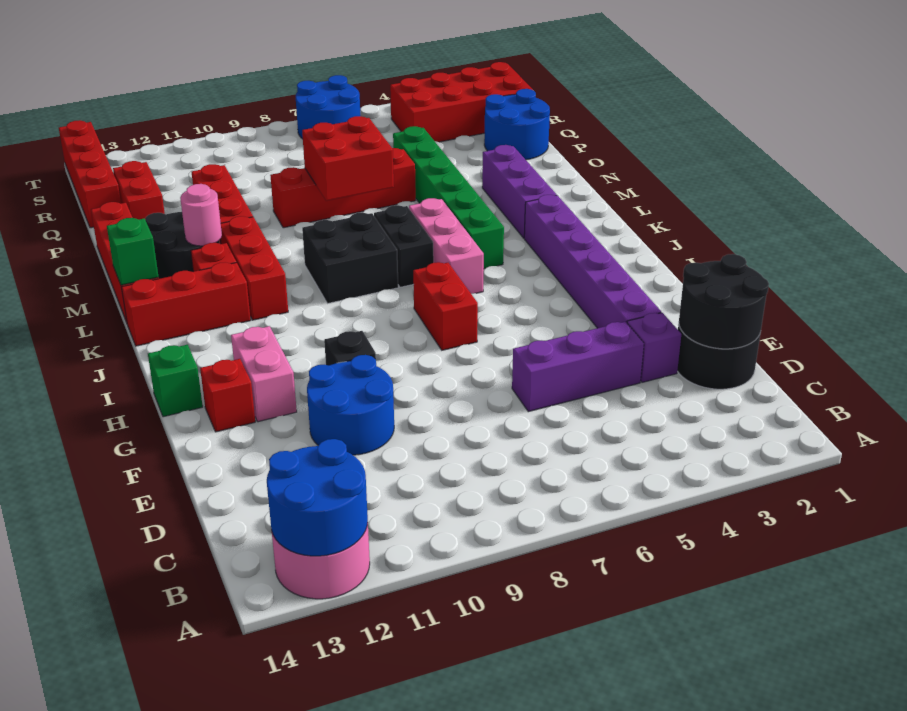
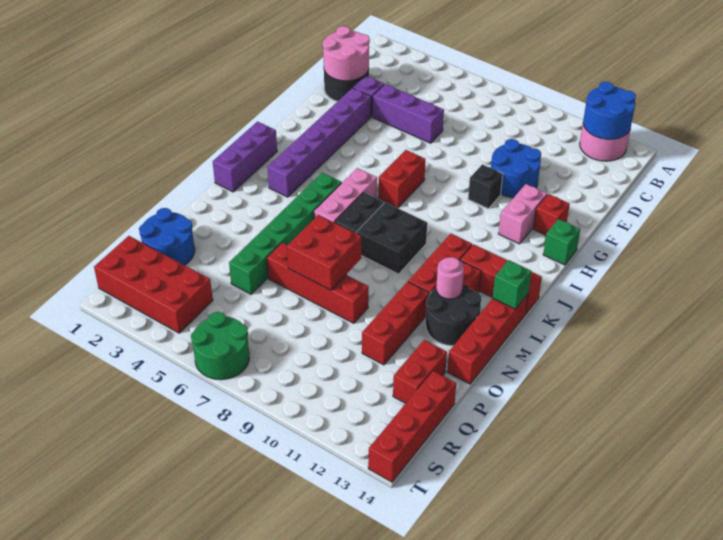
black round brick D1:E2 level 2 -> pink round brick D1:E2 level 2
purple brick L3:N3 level 1 -> purple brick J1:L1 level 1
blue round brick S6:T7 level 1 -> green round brick S6:T7 level 1

